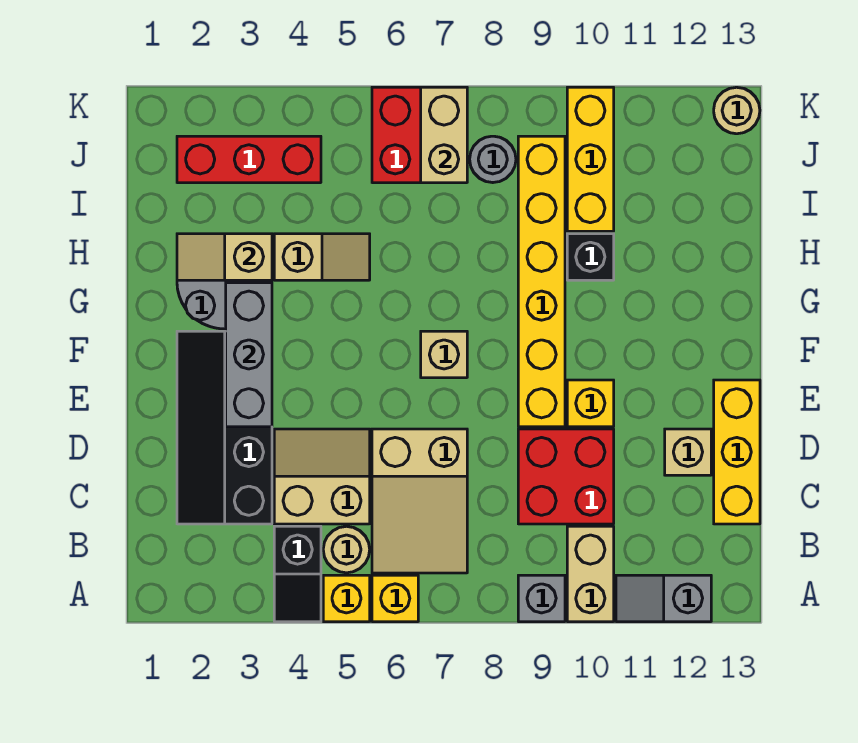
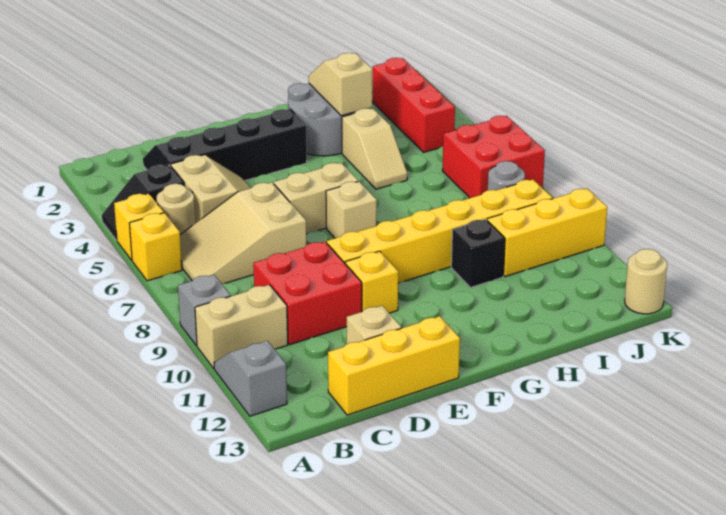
grey brick E3:G3 level 2 -> none
tan brick J7:K7 level 2 -> tan brick E6:F6 level 1

